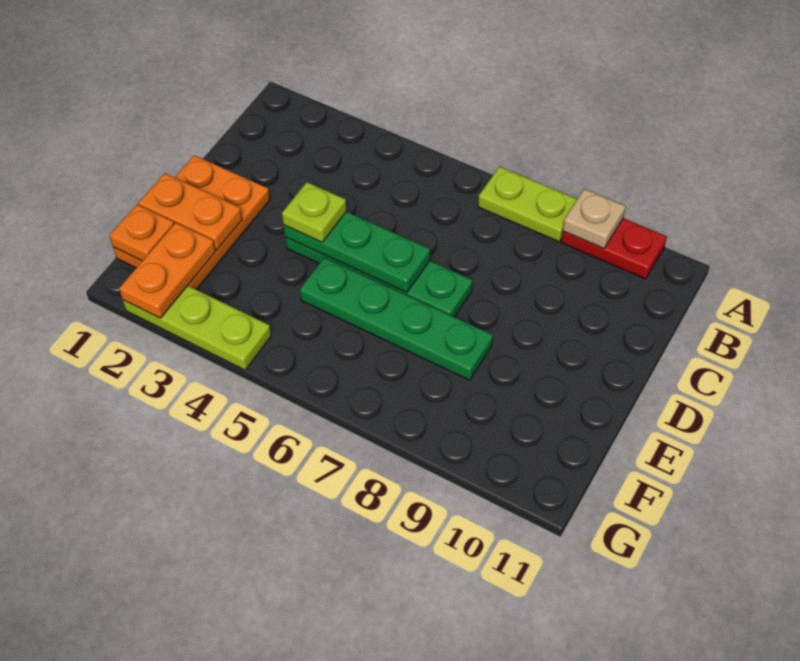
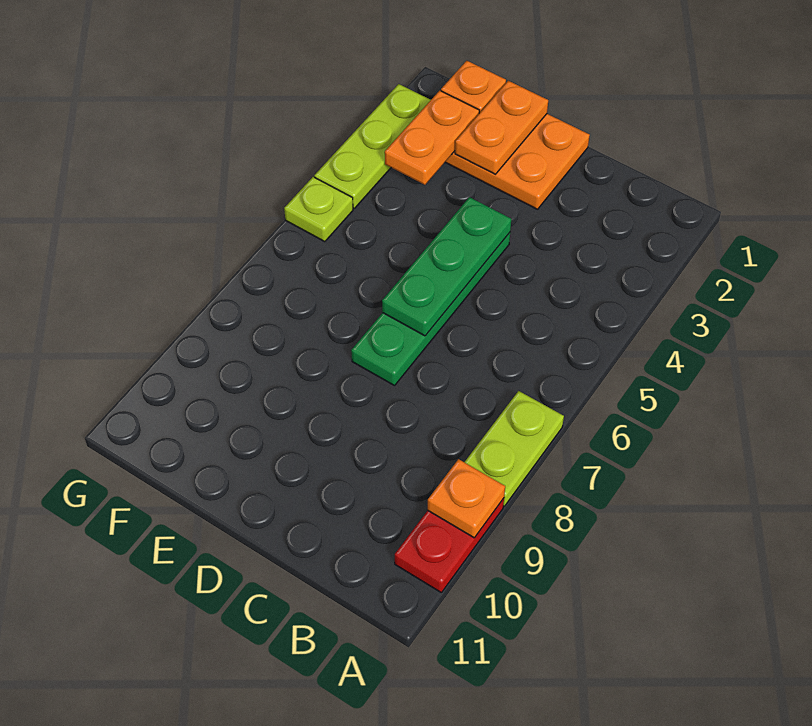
tan plate A9 level 2 -> orange plate A9 level 2
lime plate D4 level 3 -> lime plate G5 level 1
green plate E5:E8 level 1 -> none
orange plate F2:G2 level 2 -> orange plate F2:F3 level 2

